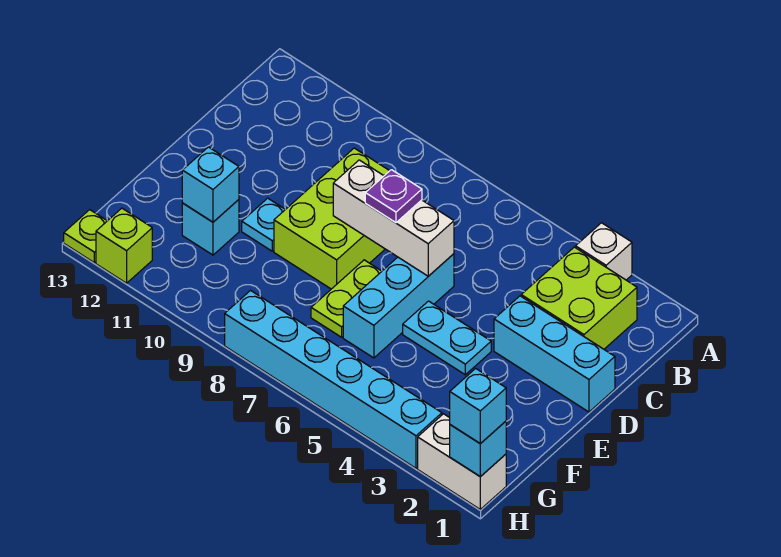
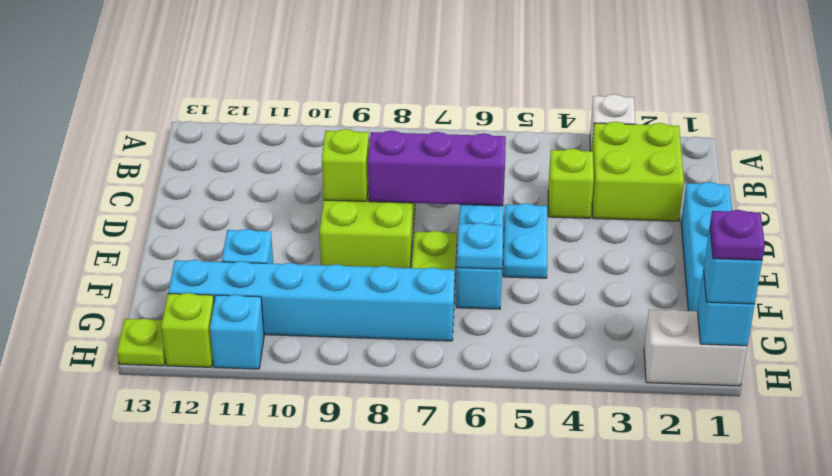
none -> lime brick C4 level 1
cyan brick D1:D3 level 1 -> cyan brick D1:F1 level 1
white brick D6:D8 level 2 -> purple brick D6:D8 level 2
purple plate D7 level 3 -> purple plate H1 level 4
none -> lime brick D9 level 2
cyan plate E4:E5 level 1 -> cyan plate D5:E5 level 1
cyan plate E10 level 1 -> cyan plate F6 level 2
cyan brick F11 level 2 -> cyan brick H11 level 1
cyan brick H3:H8 level 1 -> cyan brick G7:G12 level 1

